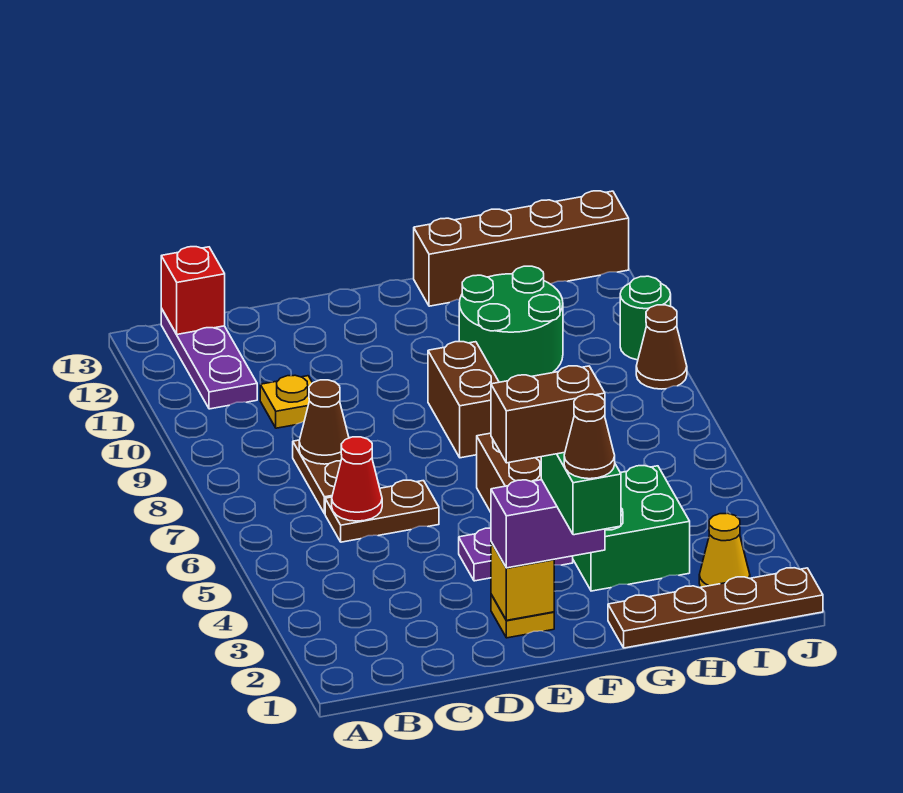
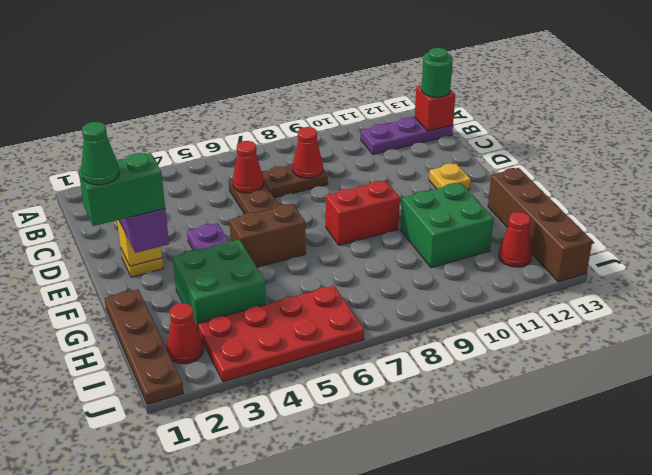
brown cone C8 level 2 -> red cone C8 level 2
yellow plate C10 level 1 -> yellow plate E12 level 1
brown brick E2:F2 level 5 -> none
brown cone F1 level 5 -> green cone F1 level 5
brown brick F8:F9 level 1 -> red brick F8:F9 level 1
green round brick G10:H11 level 1 -> green brick G10:H11 level 1
yellow cone I2 level 1 -> red cone I2 level 1
none -> red plate I3:J6 level 1
none -> red cone I12 level 1
brown cone J9 level 1 -> none
green round brick J10 level 1 -> green round brick B13 level 3

